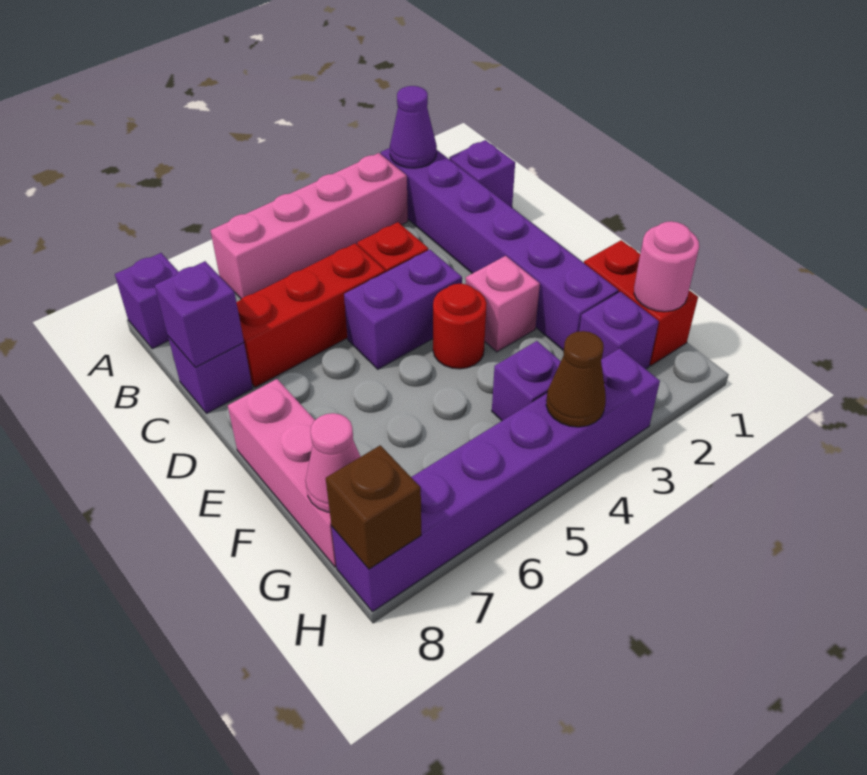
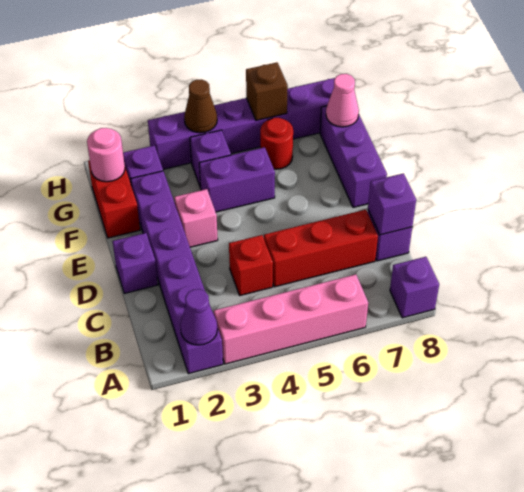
purple brick B1 level 1 -> purple brick D1 level 1
purple brick D4:D5 level 1 -> purple brick F4:F5 level 1
red round brick E4 level 1 -> red round brick G6 level 1
pink brick E8:G8 level 1 -> purple brick E8:G8 level 1
brown brick H8 level 2 -> brown brick H6 level 2

